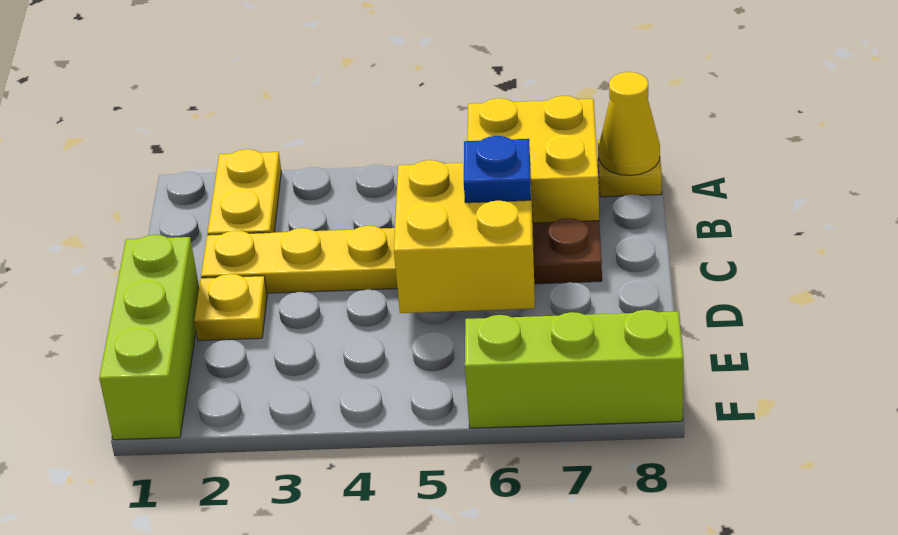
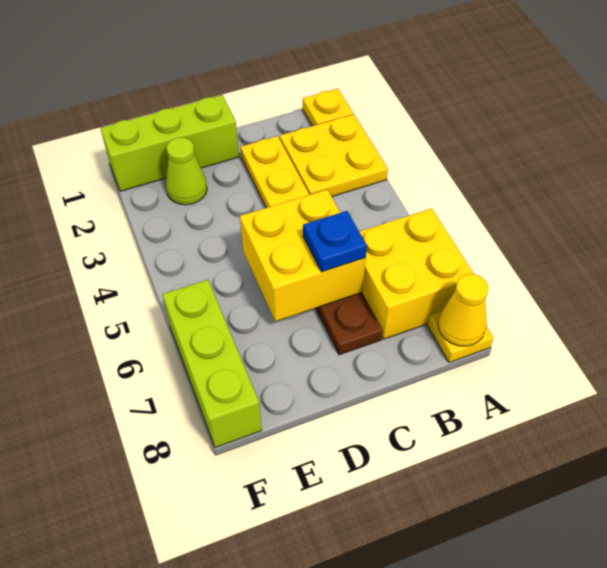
yellow plate A2:B2 level 1 -> yellow plate A2:B3 level 1
yellow plate D2 level 1 -> yellow plate A1 level 1
none -> lime cone E2 level 1

